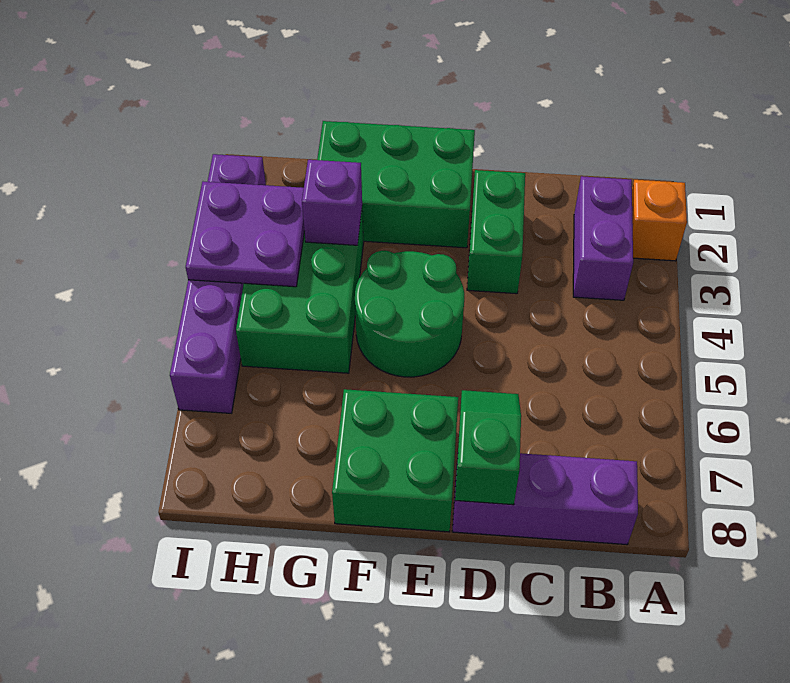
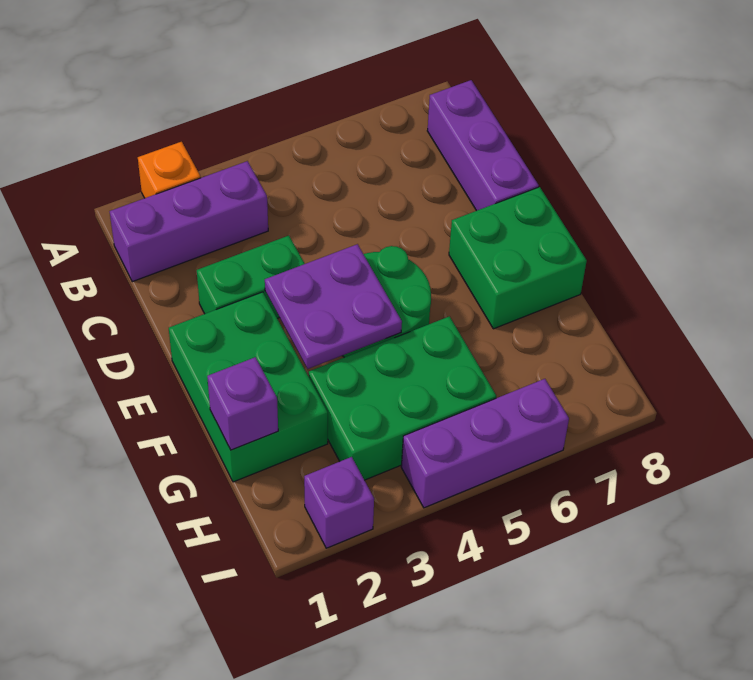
purple brick B2:B3 level 1 -> purple brick B1:B3 level 1
green slope D7:D8 level 2 top 8 -> none
purple brick G3 level 2 -> purple brick G1 level 2
purple plate H3:I4 level 2 -> purple plate E3:F4 level 2

